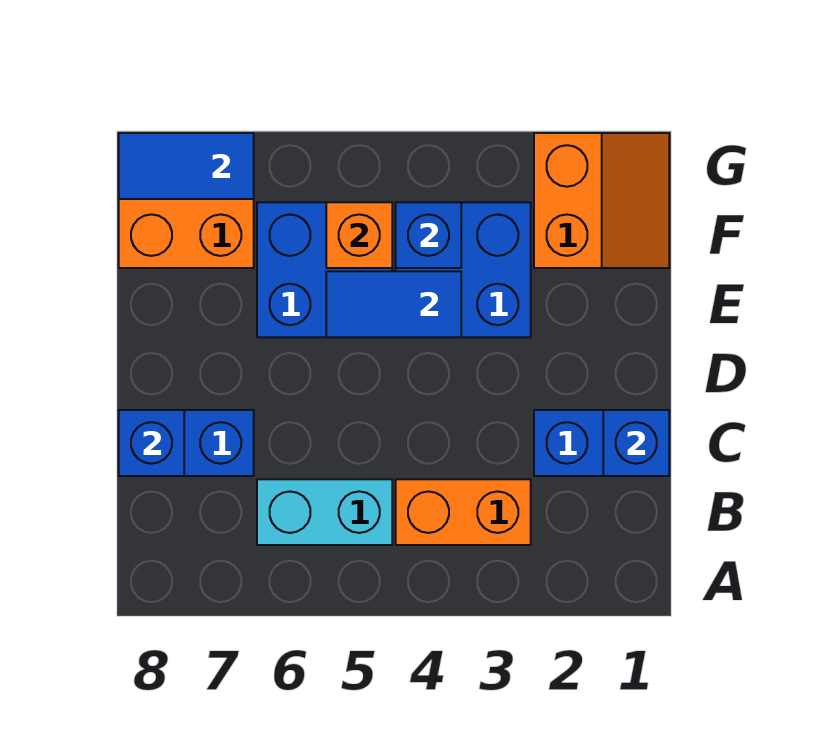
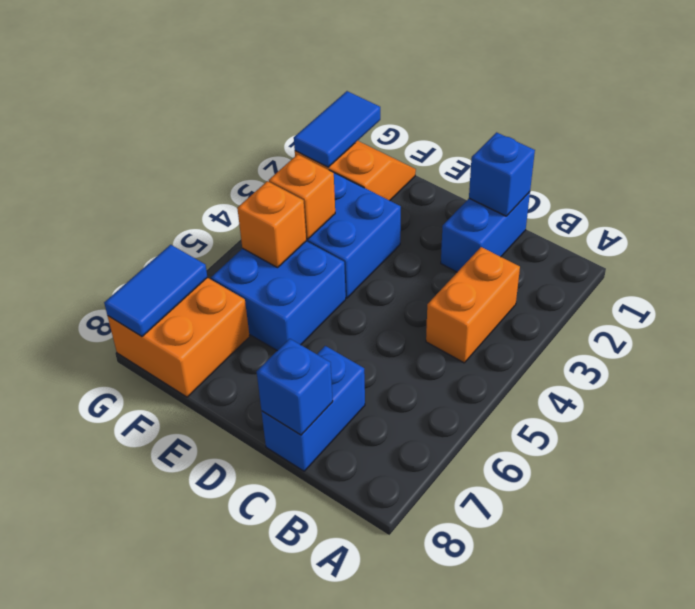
cyan brick B5:B6 level 1 -> none
blue tile E4:E5 level 2 -> blue tile G1:G2 level 2
blue brick F4 level 2 -> orange brick F4 level 2

